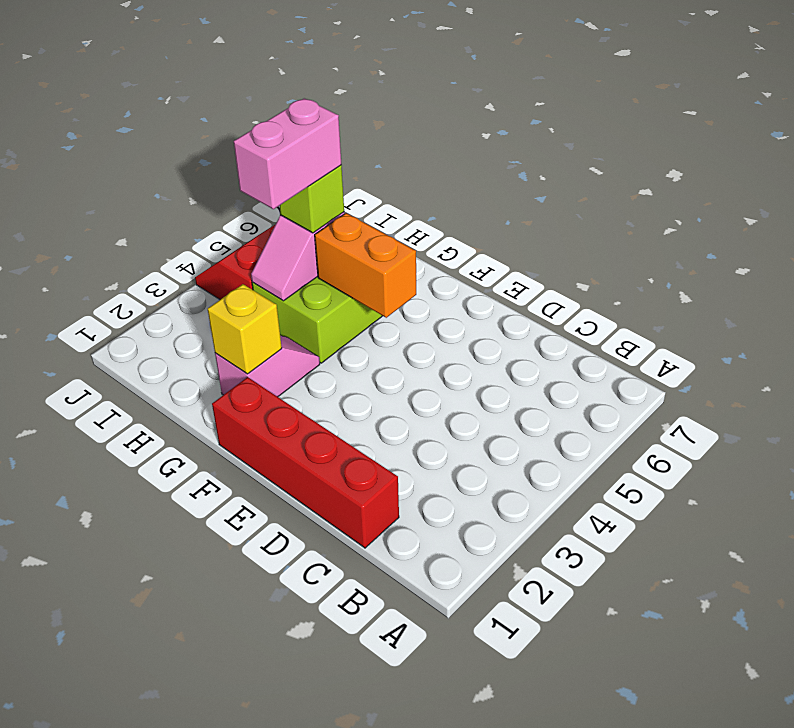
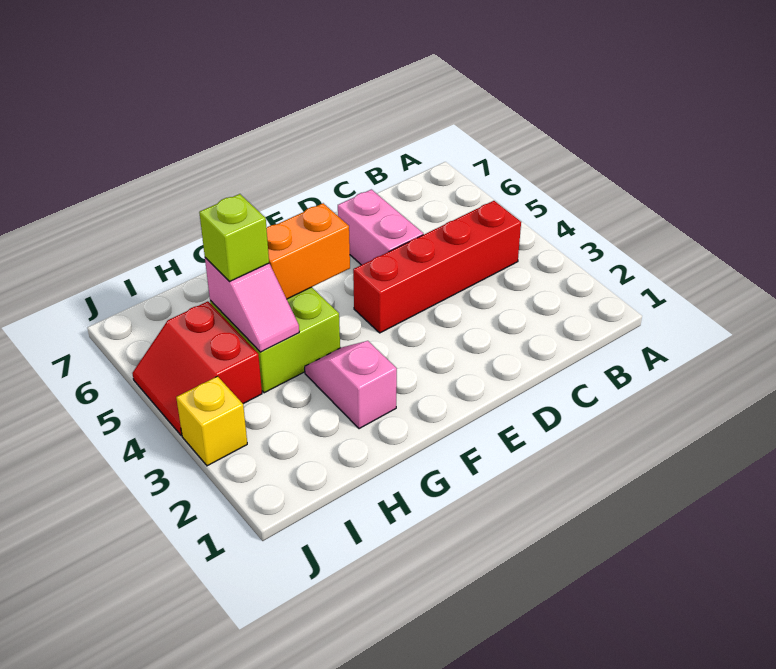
red brick C1:F1 level 1 -> red brick B4:E4 level 1
yellow brick G2 level 2 -> yellow brick J3 level 1
pink brick H4:H5 level 4 -> pink brick D5:D6 level 1

